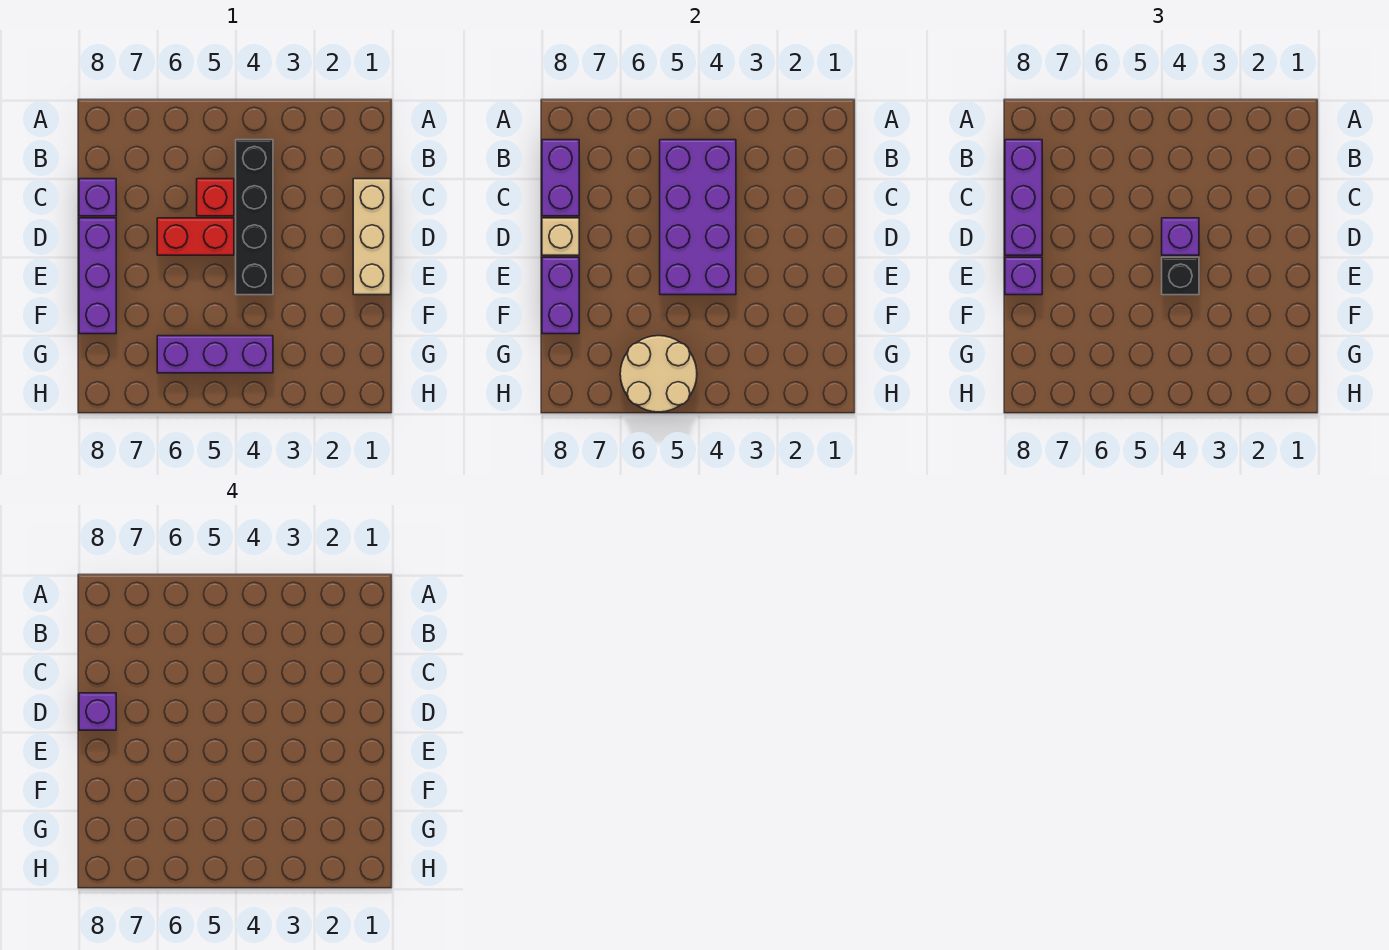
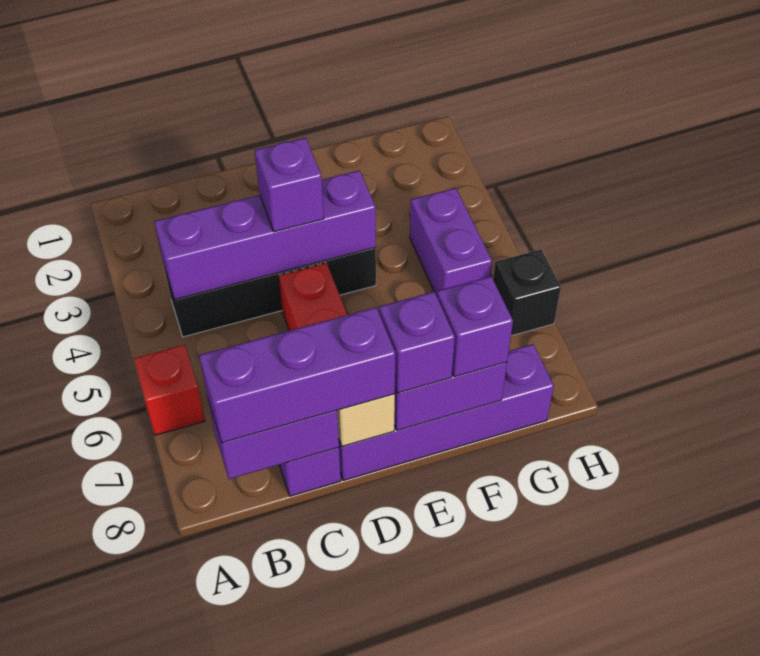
purple brick B4:E5 level 2 -> purple brick B4:E4 level 2
tan brick C1:E1 level 1 -> none
red brick C5 level 1 -> red brick A6 level 1
purple brick D8:F8 level 1 -> purple brick D8:G8 level 1
purple brick D8 level 4 -> purple brick F8 level 3
black brick E4 level 3 -> black brick H6 level 1
purple brick G4:G6 level 1 -> purple brick G4:G5 level 1
tan round brick G5:H6 level 2 -> none

